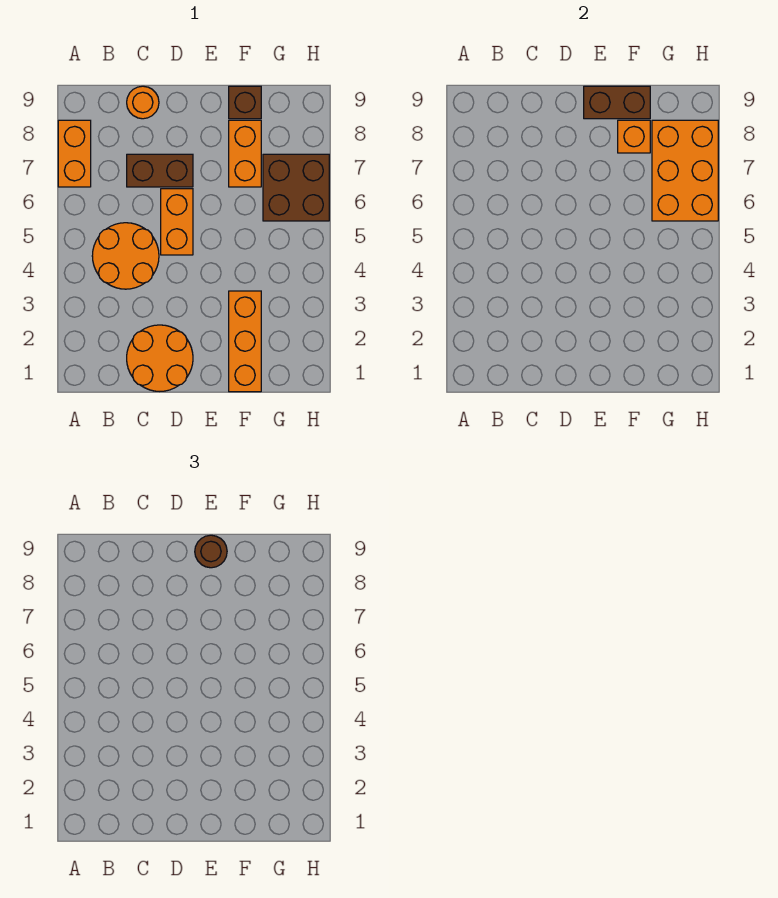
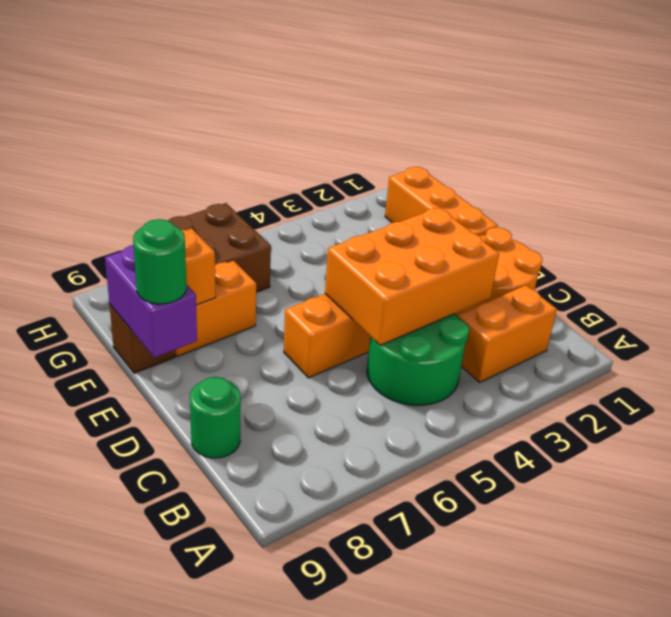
orange brick A7:A8 level 1 -> orange brick B2:B3 level 1
orange round brick B4:C5 level 1 -> green round brick B4:C5 level 1
brown brick C7:D7 level 1 -> none
orange round brick C9 level 1 -> green round brick C9 level 1
brown brick E9:F9 level 2 -> purple brick E9:F9 level 2
brown round brick E9 level 3 -> green round brick E9 level 3
orange brick F1:F3 level 1 -> orange brick E1:G1 level 1
orange brick G6:H8 level 2 -> orange brick C3:D5 level 2

